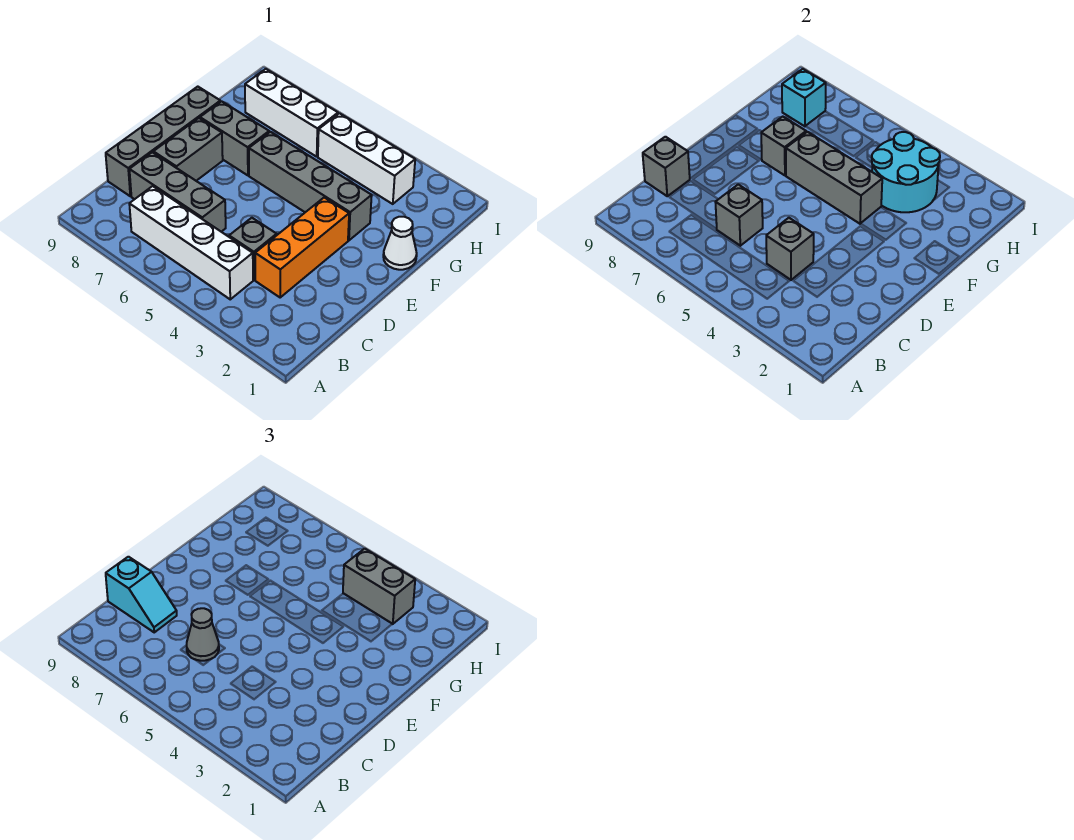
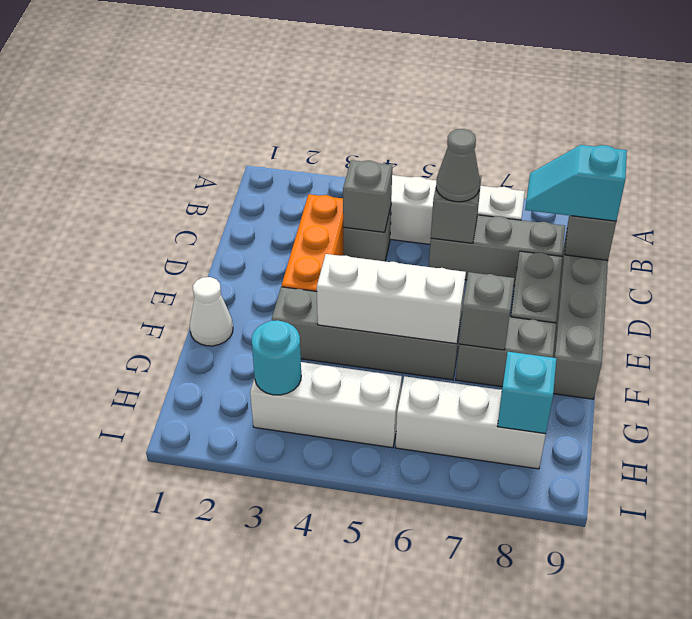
grey brick F4:F6 level 2 -> white brick F4:F6 level 2
cyan round brick G3:H4 level 2 -> cyan round brick H3 level 2
grey brick H3:H4 level 3 -> none

